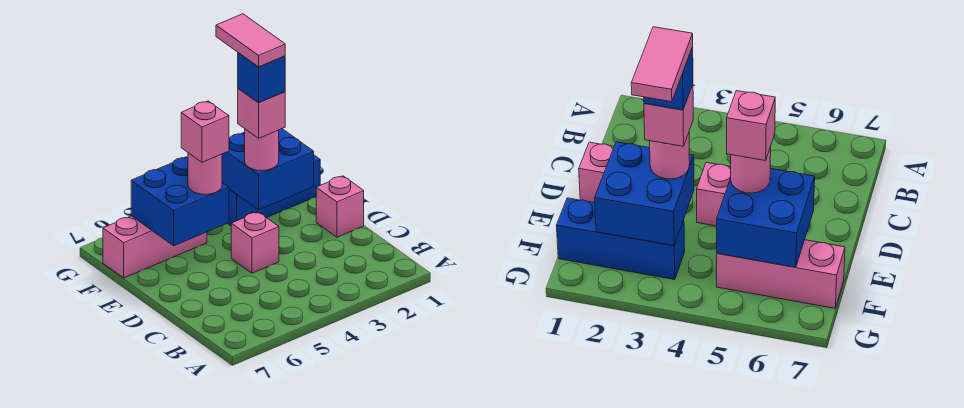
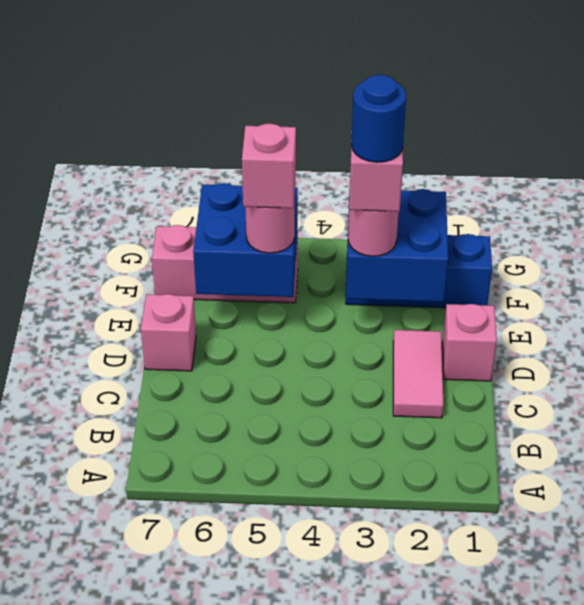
pink brick D4 level 1 -> pink brick D7 level 1
blue brick E3 level 5 -> blue round brick E3 level 5
pink tile E3:F3 level 6 -> pink tile C2:D2 level 1

